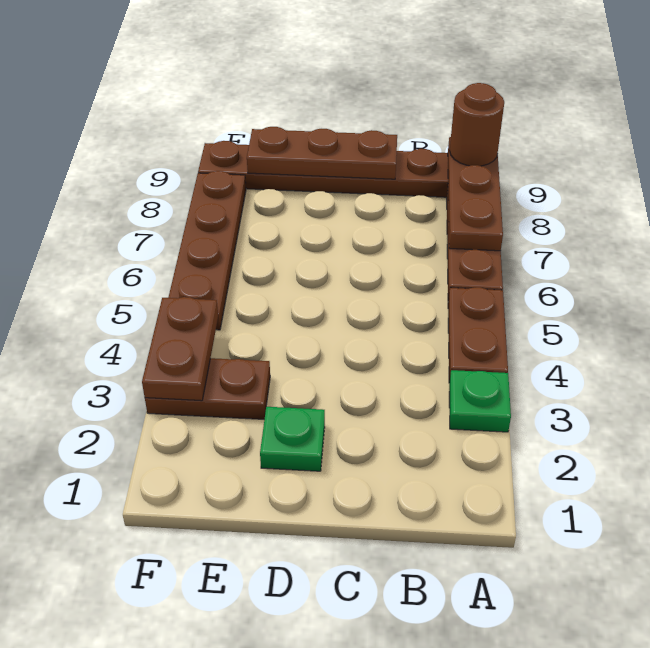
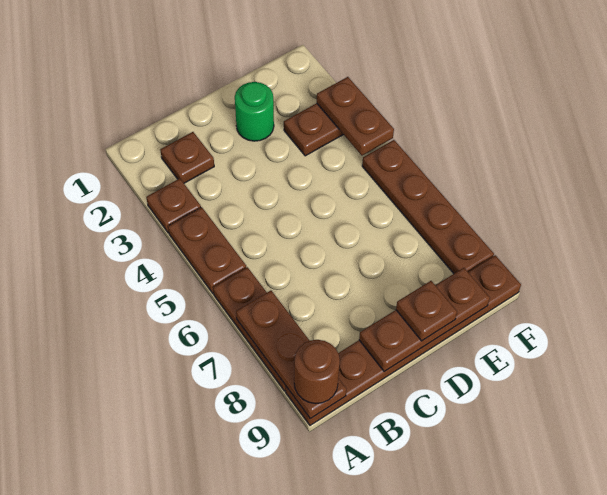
green plate A3 level 1 -> brown plate A3 level 1
none -> brown plate B2 level 1
green plate D2 level 1 -> green round brick D2 level 1
none -> brown plate D9 level 3

